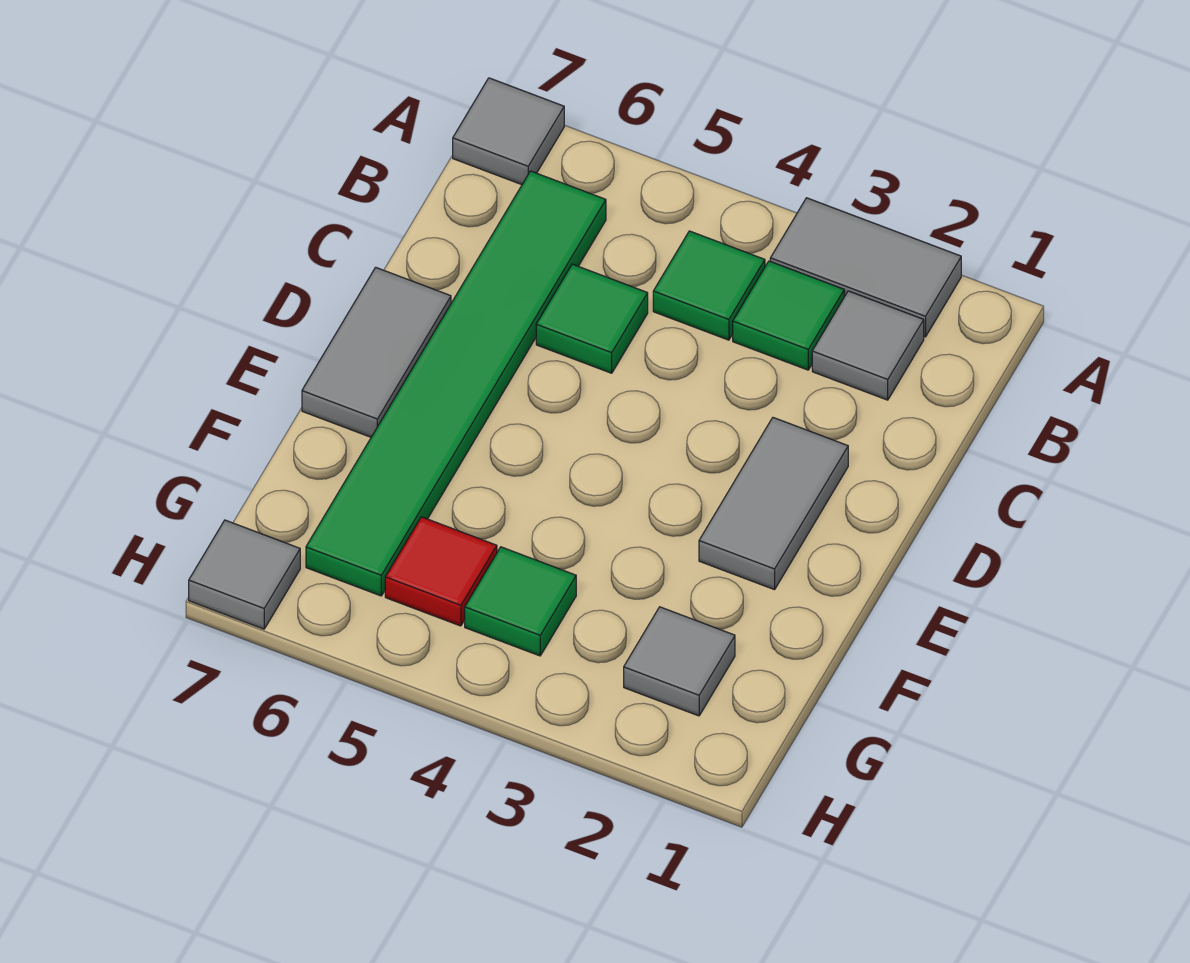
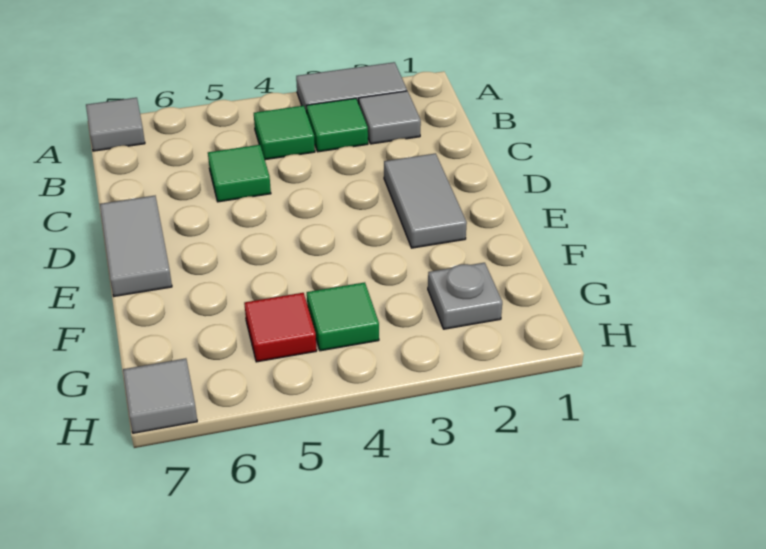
green tile B6:G6 level 1 -> none
grey tile G2 level 1 -> grey plate G2 level 1

